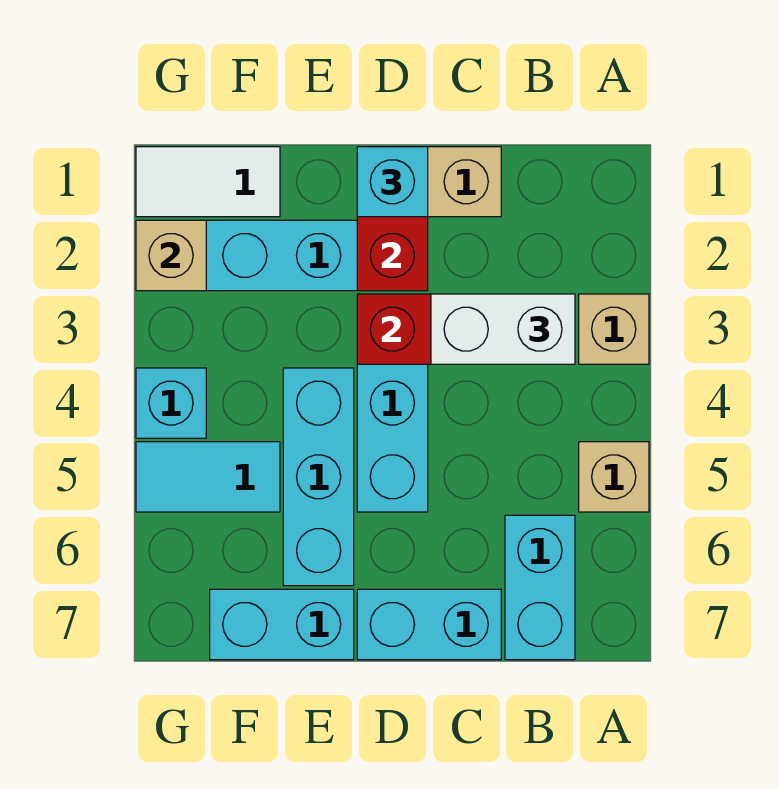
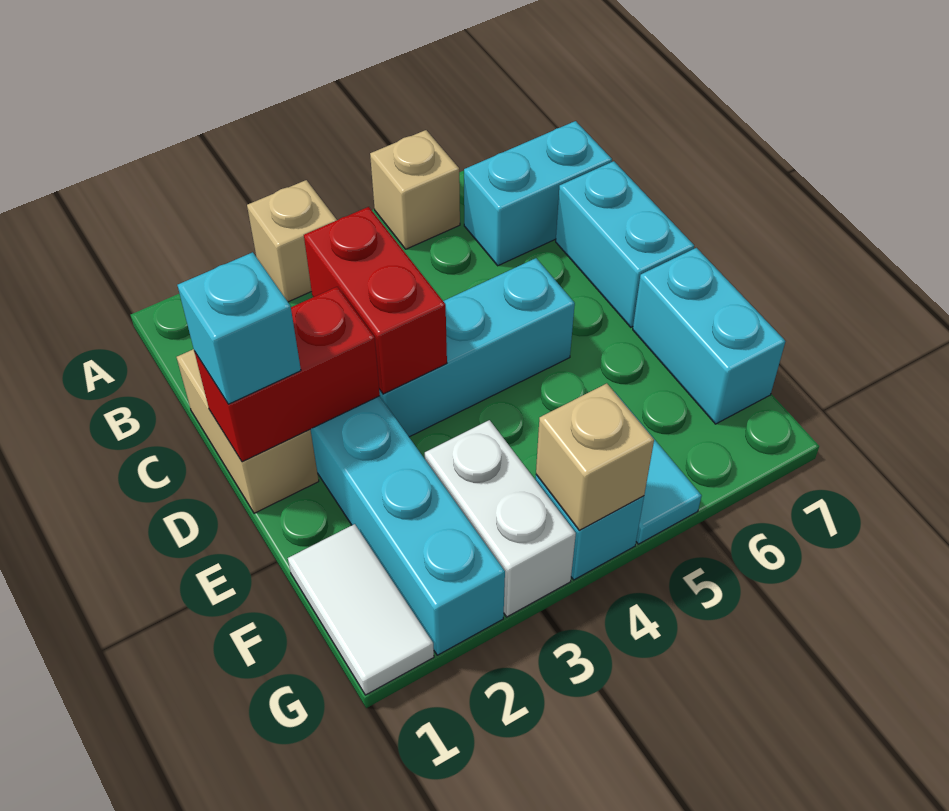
white brick B3:C3 level 3 -> white brick F3:G3 level 1
cyan brick E4:E6 level 1 -> none
tan brick G2 level 2 -> tan brick G4 level 2

